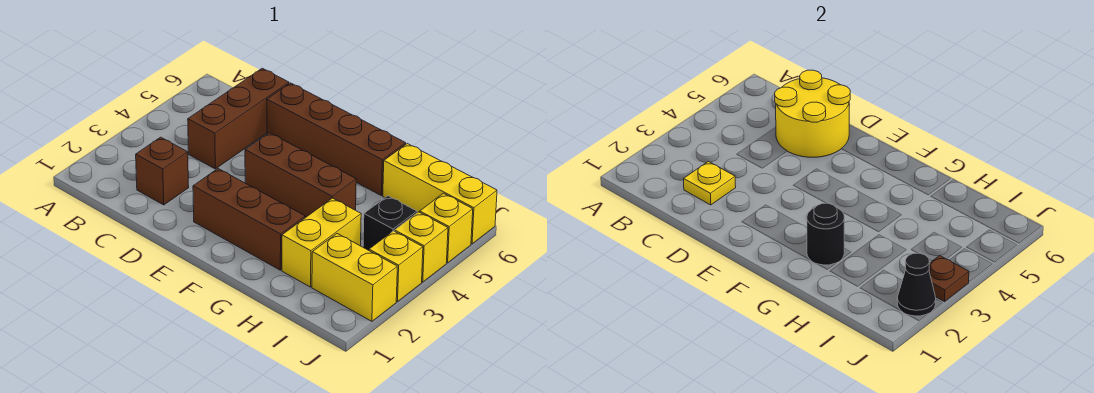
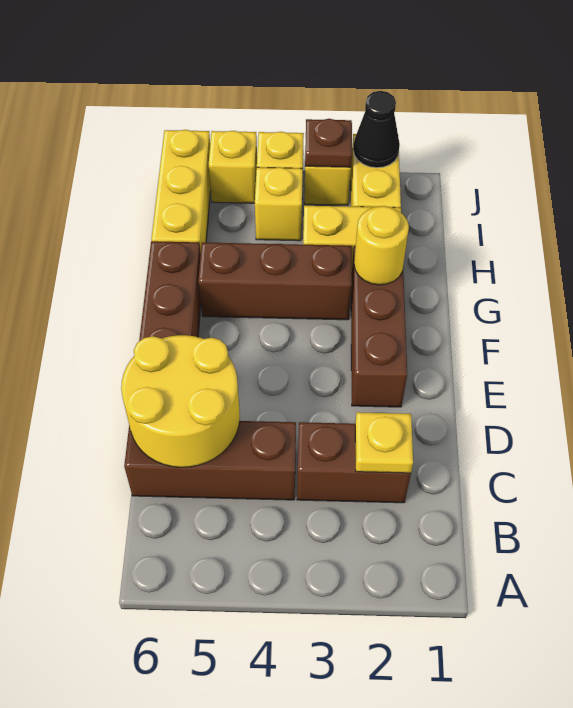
brown brick C2 level 1 -> brown brick C2:C3 level 1
brown brick E4:G4 level 1 -> brown brick G3:G5 level 1
black round brick G2 level 2 -> yellow round brick G2 level 2
black brick I4 level 1 -> yellow brick I4 level 1

